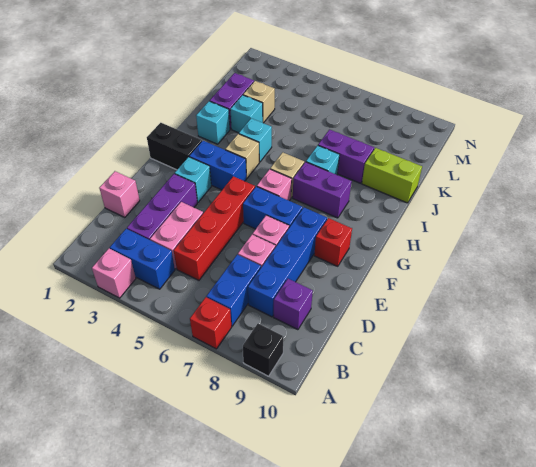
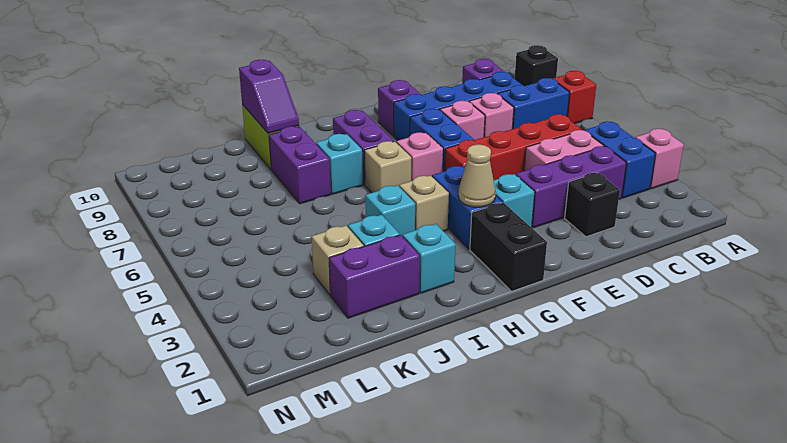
pink brick D1 level 1 -> none
none -> black brick D2 level 1
red brick F9 level 1 -> purple brick F9 level 1
none -> tan cone G3 level 2
none -> purple slope J9:J10 level 2 top 10

